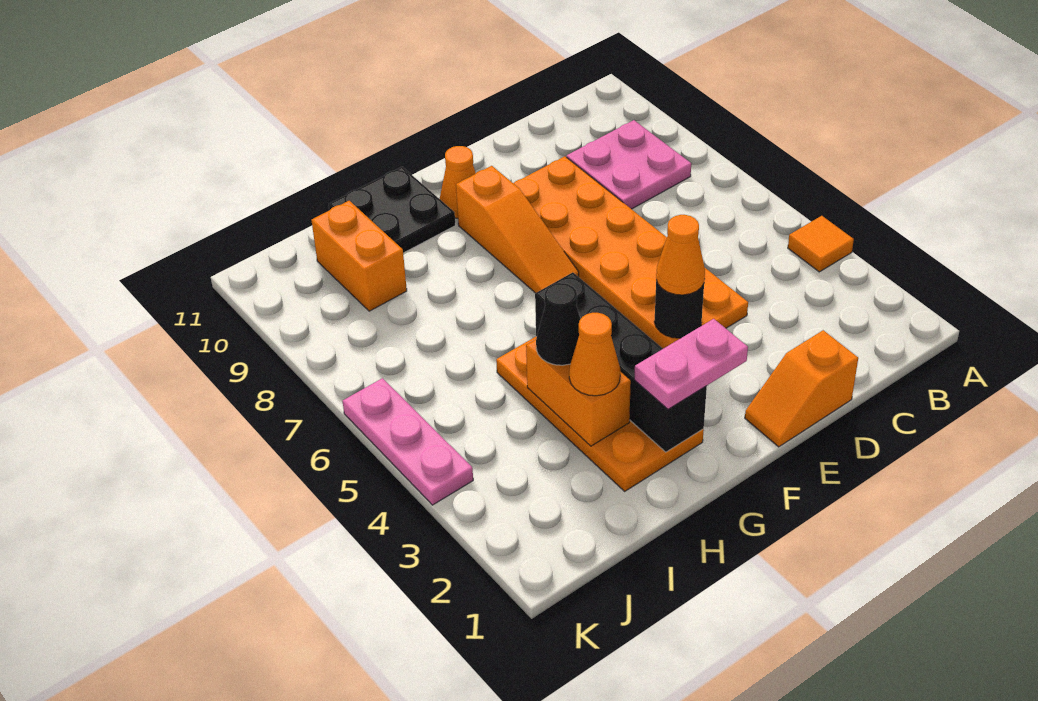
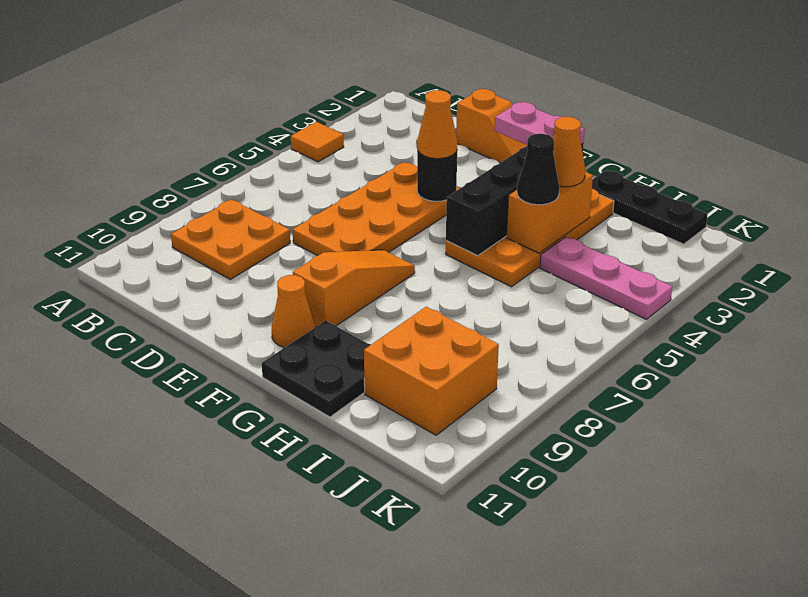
pink plate B8:C9 level 1 -> orange plate B8:C9 level 1
orange plate D4:E9 level 1 -> orange plate D4:E7 level 1
none -> black plate H1:J1 level 1
orange brick I9:I10 level 1 -> orange brick I9:J10 level 1
pink plate K4:K6 level 1 -> pink plate I4:K4 level 1

